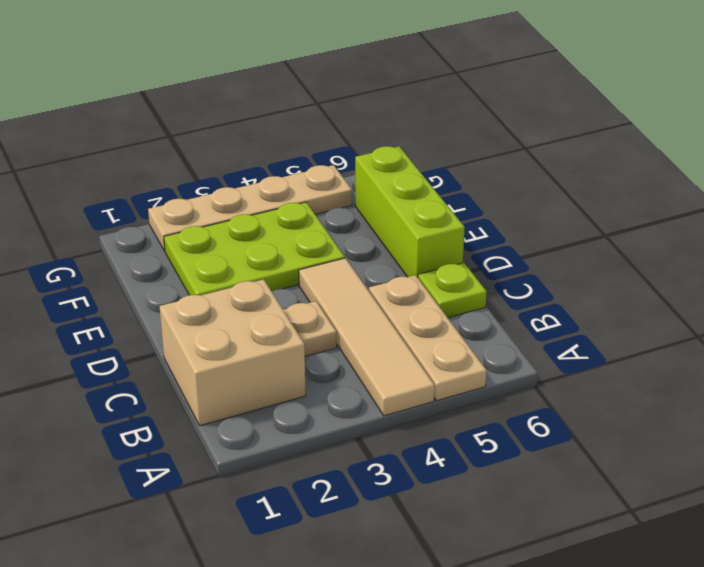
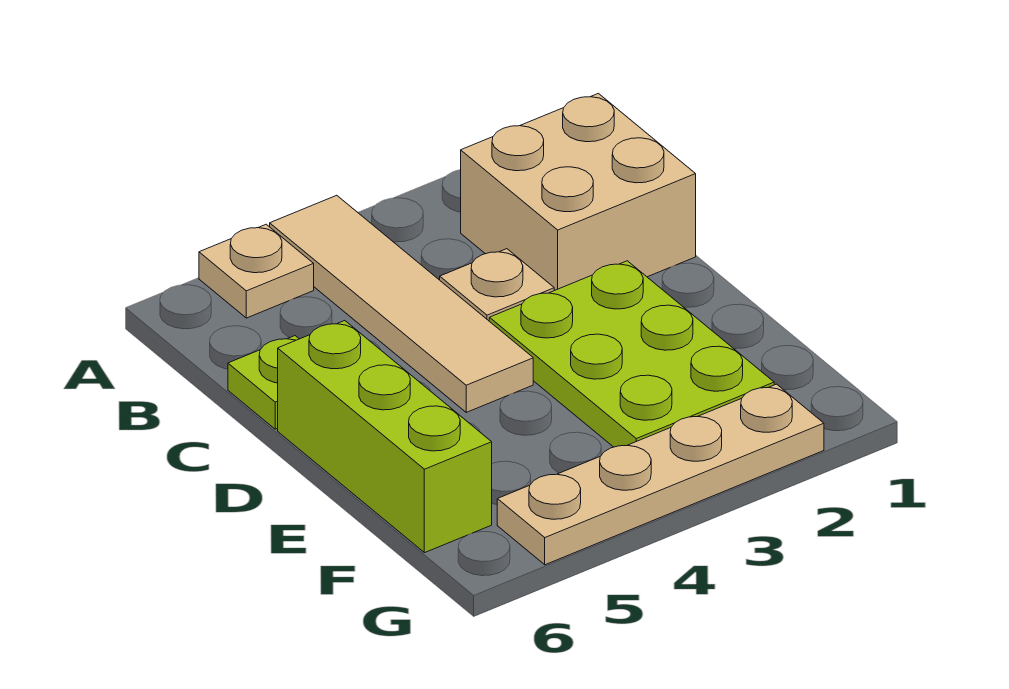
tan plate A5:C5 level 1 -> tan plate A5 level 1
lime plate E2:F4 level 1 -> lime plate D2:F3 level 1

